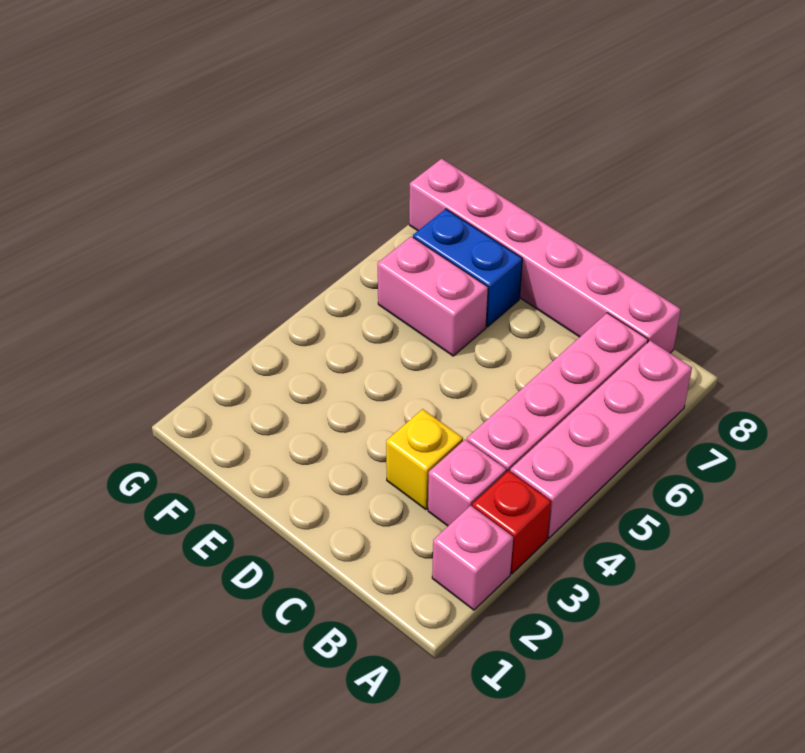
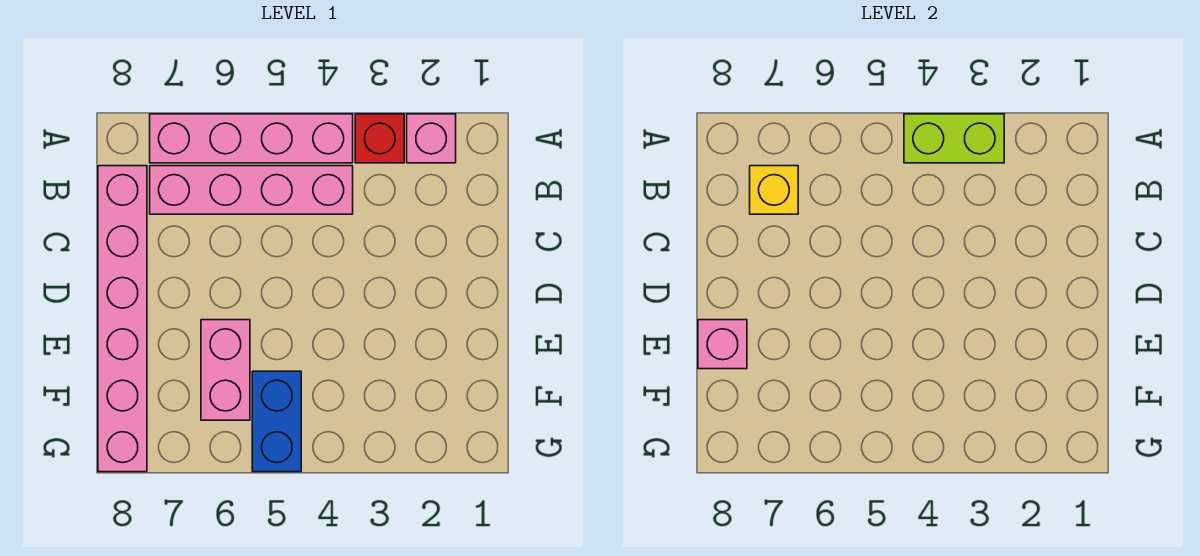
none -> lime brick A3:A4 level 2
pink brick B3 level 1 -> pink brick E8 level 2
yellow brick C3 level 1 -> yellow brick B7 level 2
blue brick E7:F7 level 1 -> blue brick F5:G5 level 1

